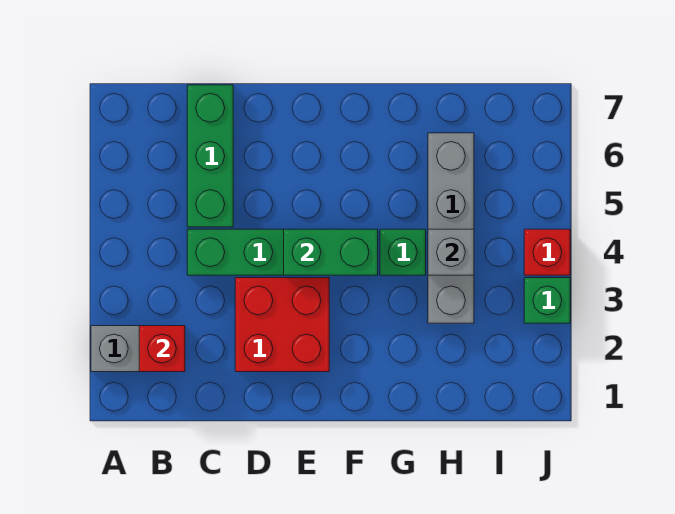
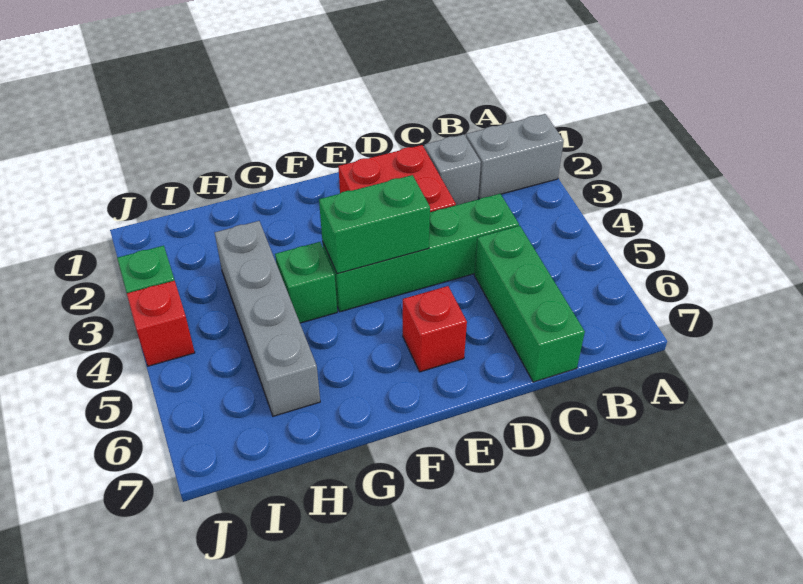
red brick B2 level 2 -> red brick E6 level 1
grey brick H4 level 2 -> grey brick C2 level 1

